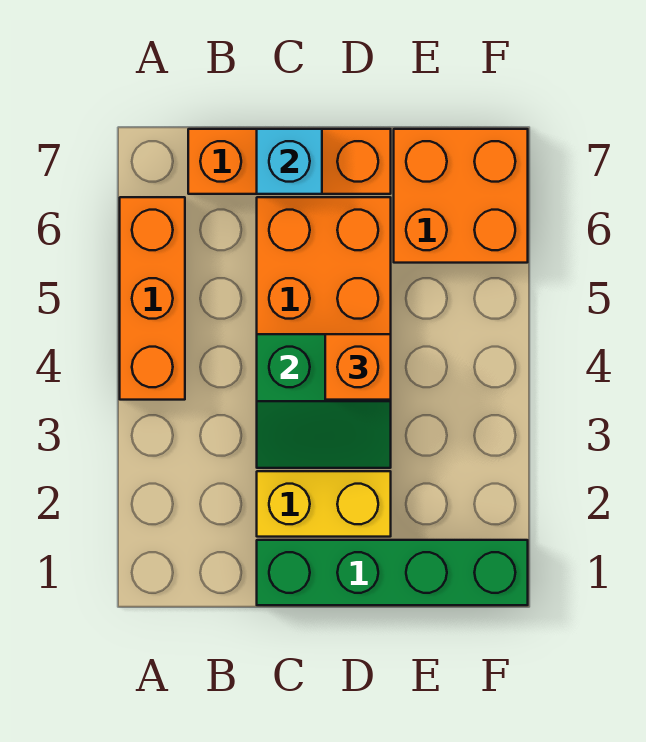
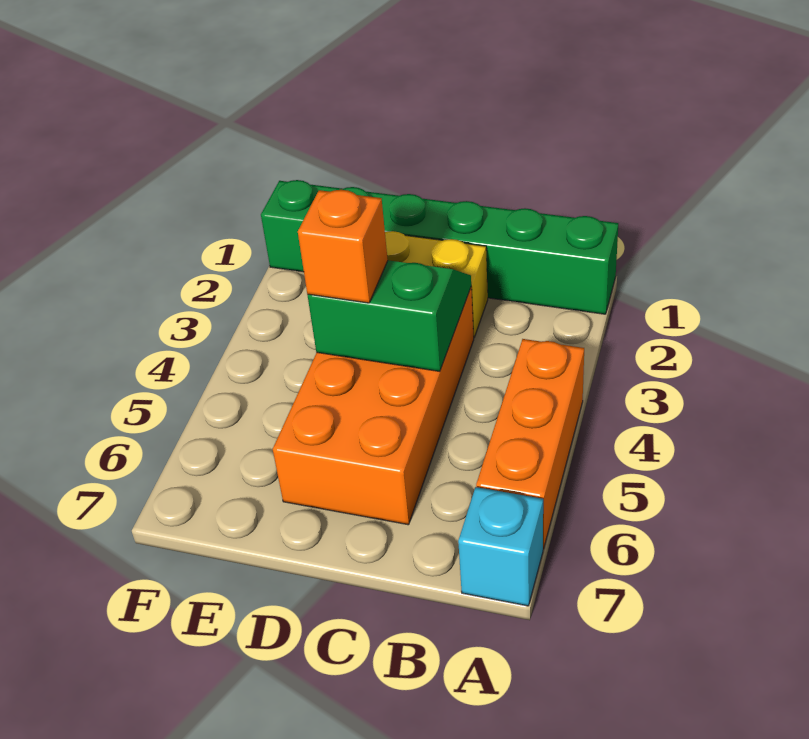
orange brick B7:D7 level 1 -> none
green brick C1:F1 level 1 -> green brick A1:F1 level 1
cyan brick C7 level 2 -> cyan brick A7 level 1
orange brick E6:F7 level 1 -> none

